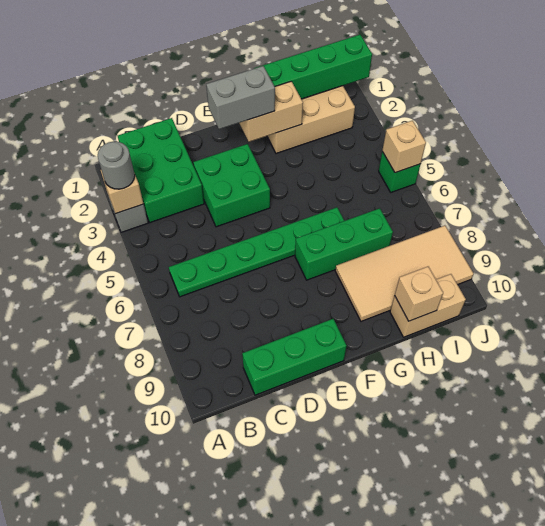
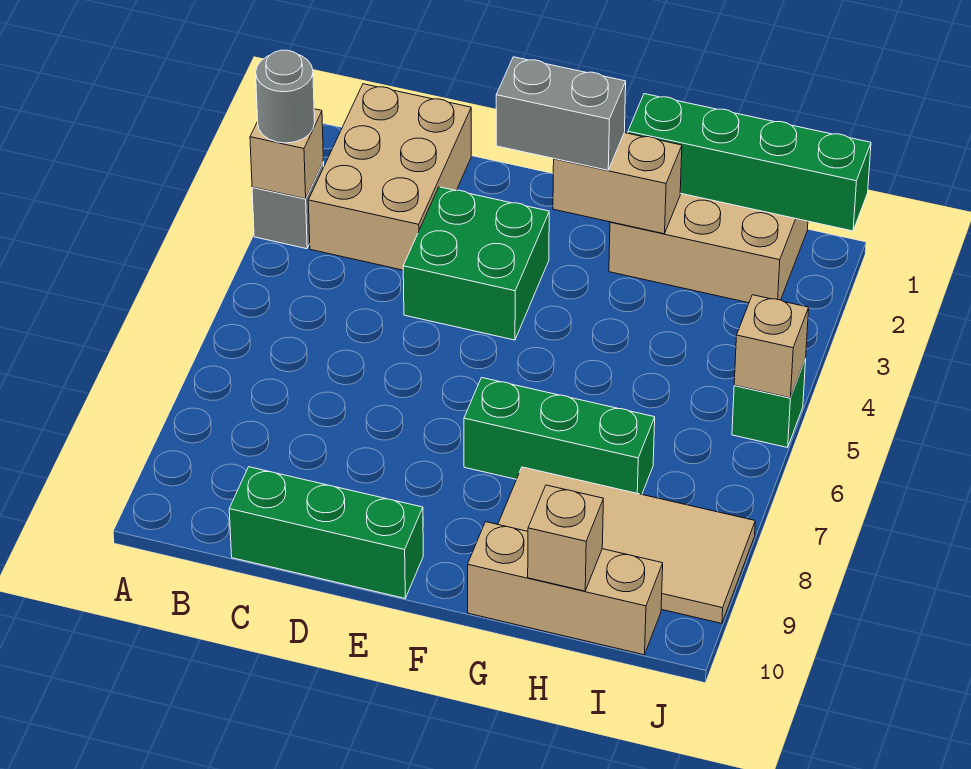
green brick B1:C3 level 1 -> tan brick B1:C3 level 1
green plate B6:G6 level 1 -> none
tan brick H10:I10 level 1 -> tan brick G10:I10 level 1

